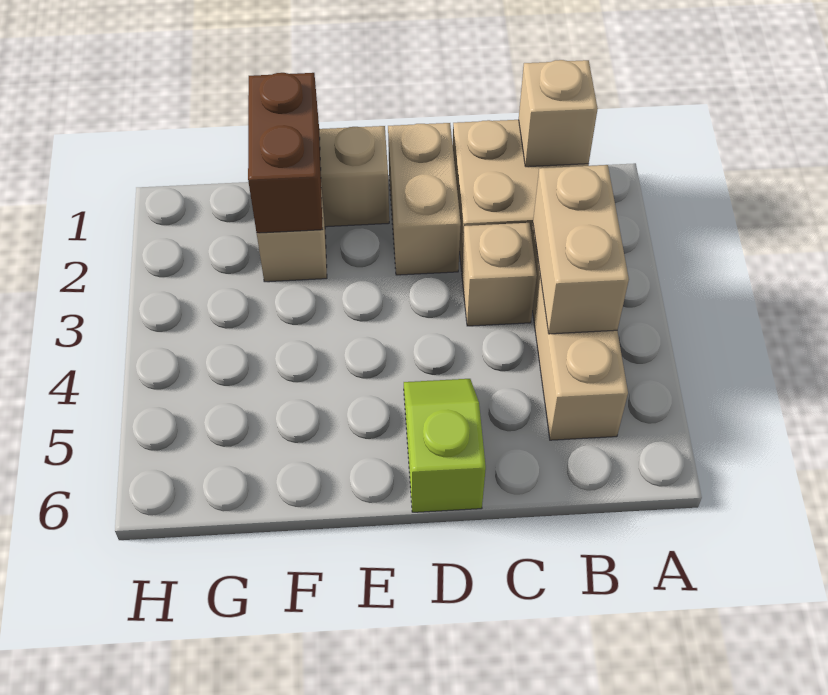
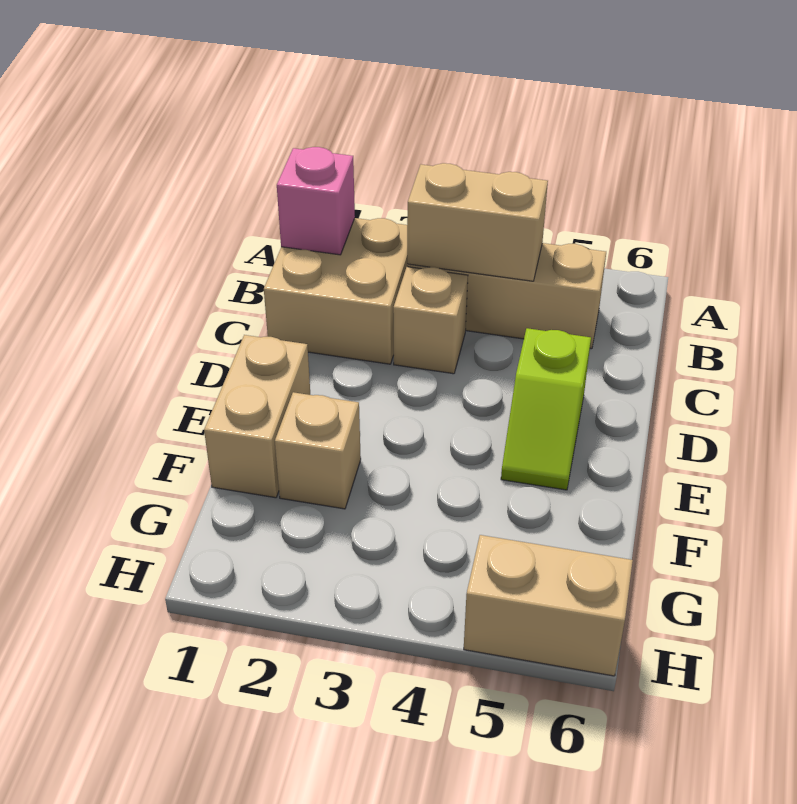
tan brick B1 level 2 -> pink brick B1 level 2
tan brick D1:D2 level 1 -> tan brick H5:H6 level 1
lime slope D5:D6 level 1 top 6 -> lime slope D5:E5 level 1 top D
brown brick F1:F2 level 2 -> none

